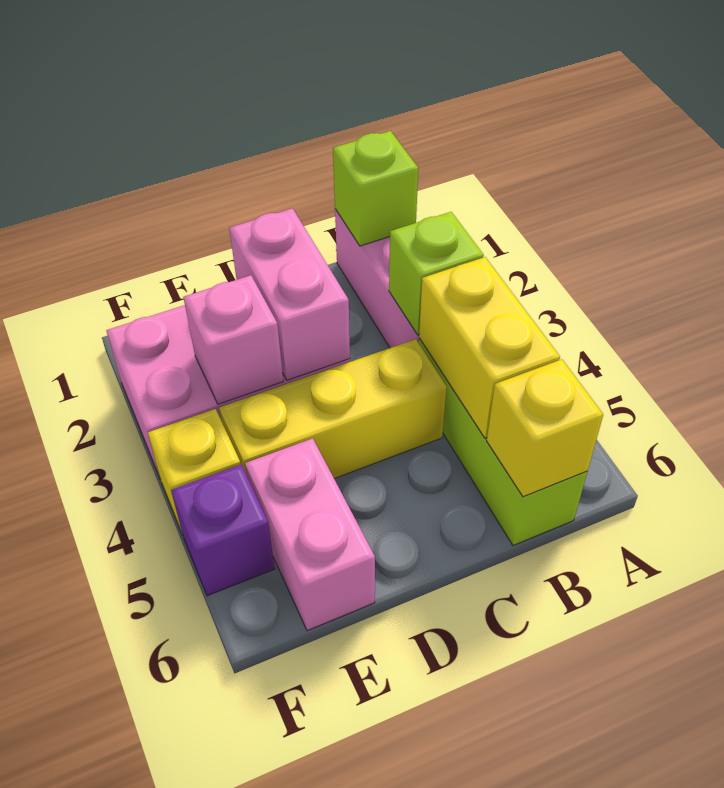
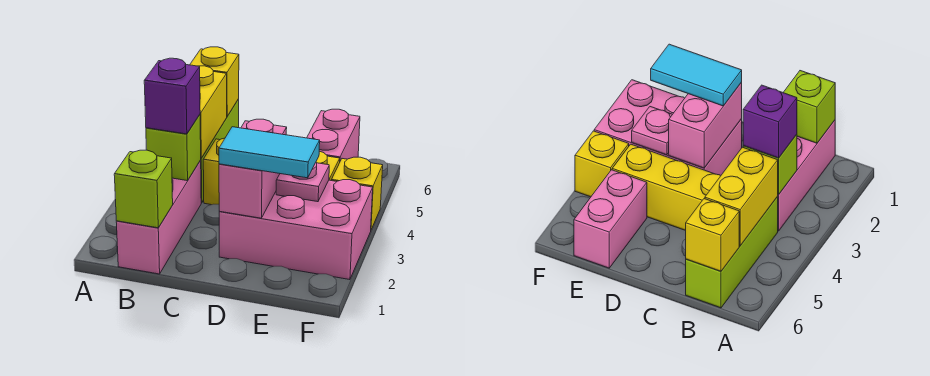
none -> cyan tile D2:E2 level 3
pink brick E3 level 2 -> pink plate E3 level 2
purple brick F5 level 1 -> purple brick B3 level 3

